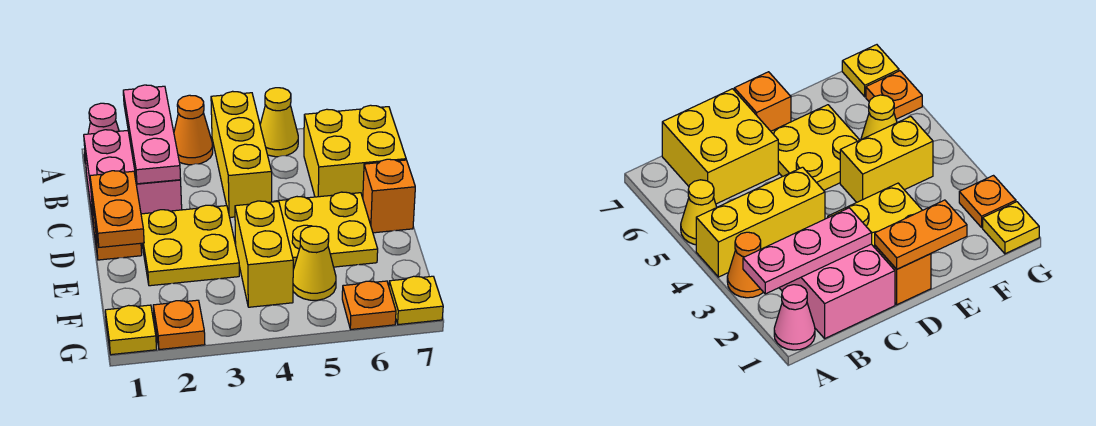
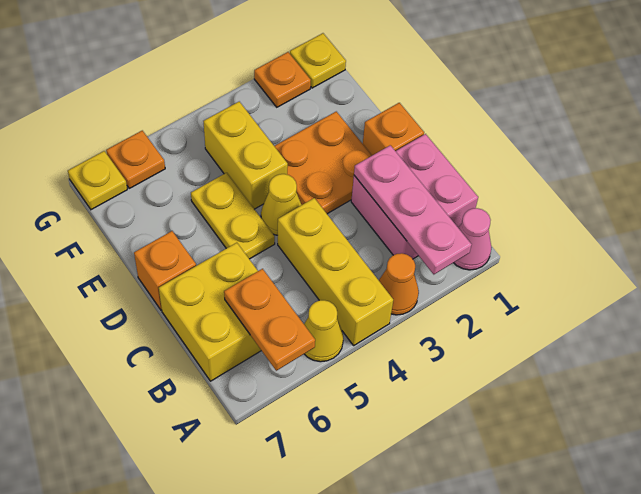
orange plate D1:E1 level 2 -> orange plate A6:B6 level 2
yellow plate D2:E3 level 1 -> orange plate D2:E3 level 1
yellow plate D5:E6 level 1 -> yellow plate D5:E5 level 1
yellow cone F5 level 1 -> yellow cone D4 level 1

